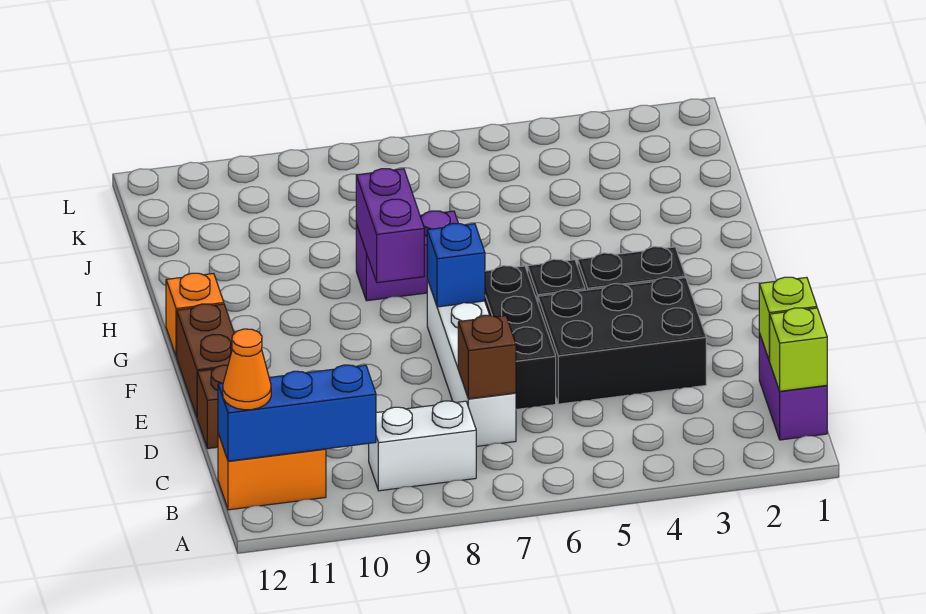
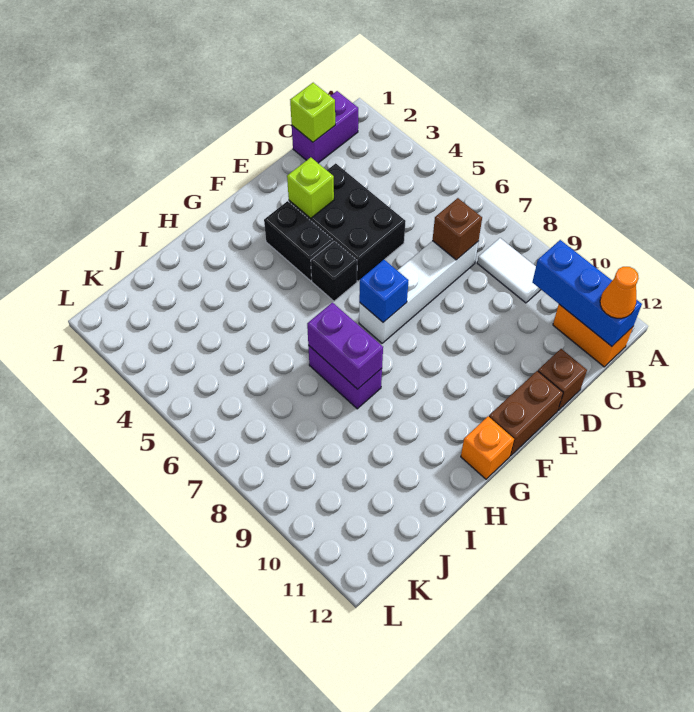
lime brick B1 level 2 -> lime brick E3 level 2
white brick B8:B9 level 1 -> white tile B8:B9 level 1
black brick D6:F6 level 1 -> none
purple brick G8:H8 level 2 -> purple brick H7:H8 level 2

